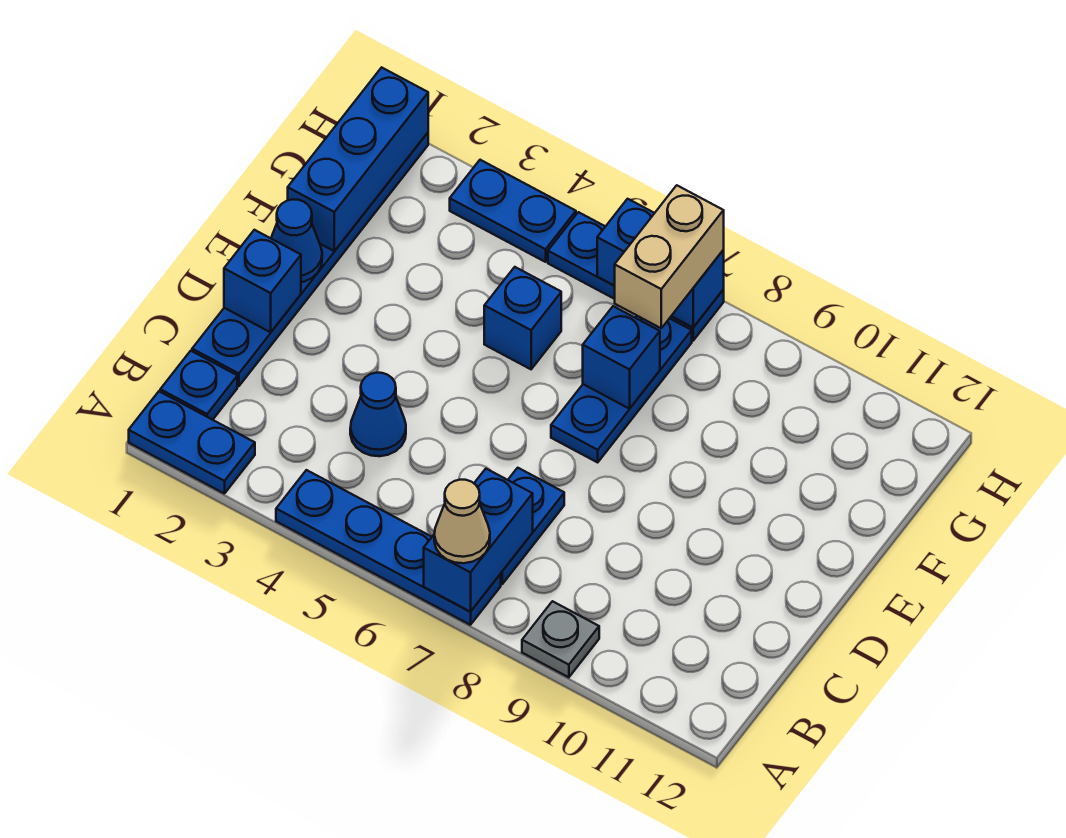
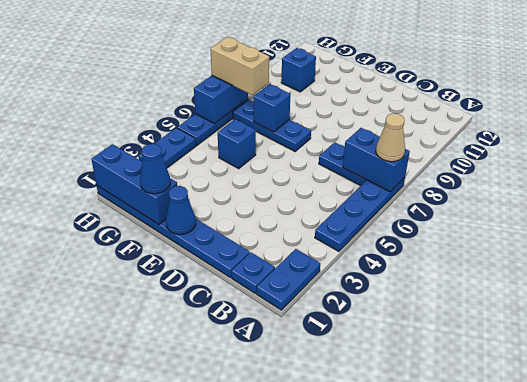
grey plate A9 level 1 -> none
blue cone C4 level 1 -> blue cone F1 level 3
blue brick D1 level 2 -> blue brick G10 level 1

